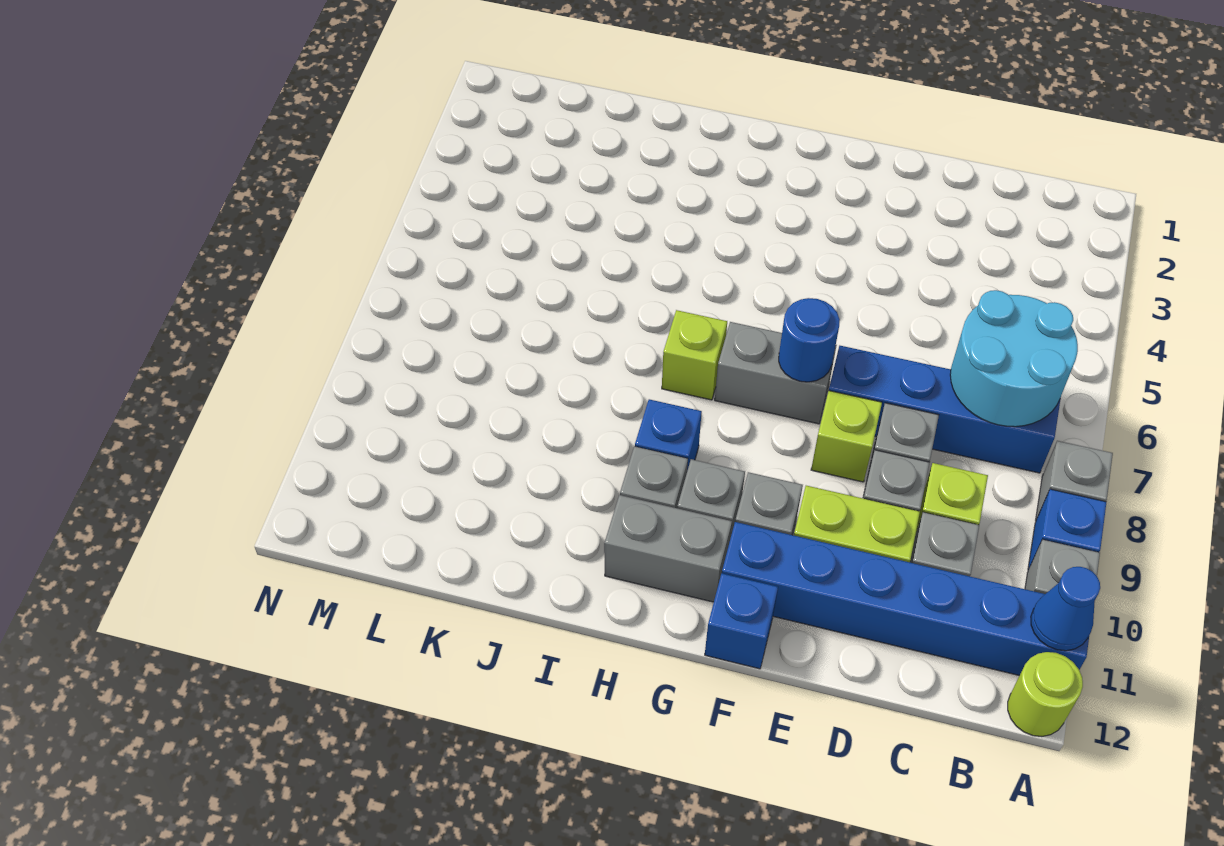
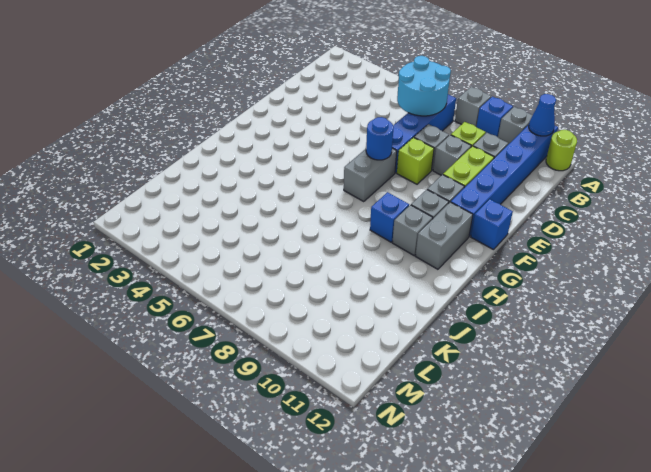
lime brick H7 level 1 -> none

